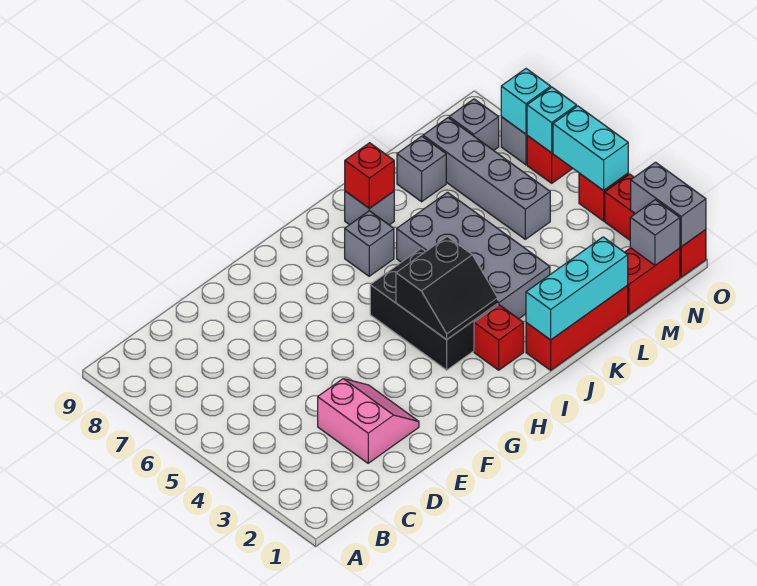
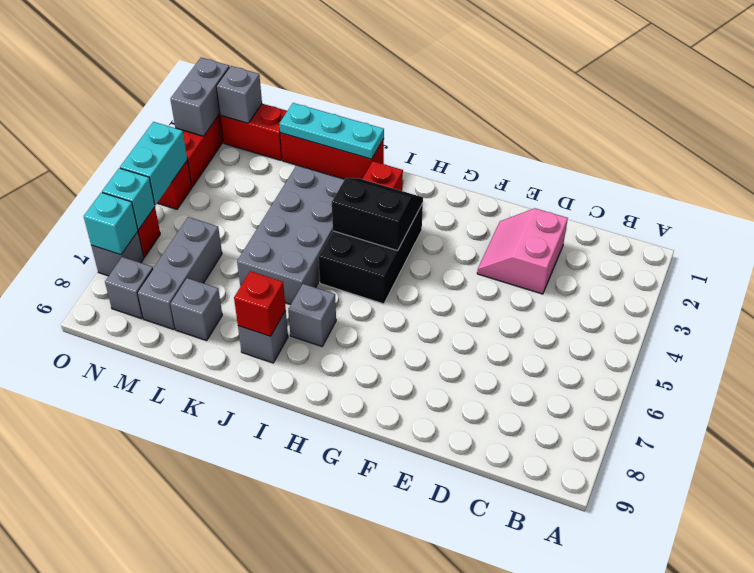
cyan brick J1:L1 level 2 -> cyan plate J1:L1 level 2
grey brick M5:M8 level 1 -> grey brick M6:M8 level 1

